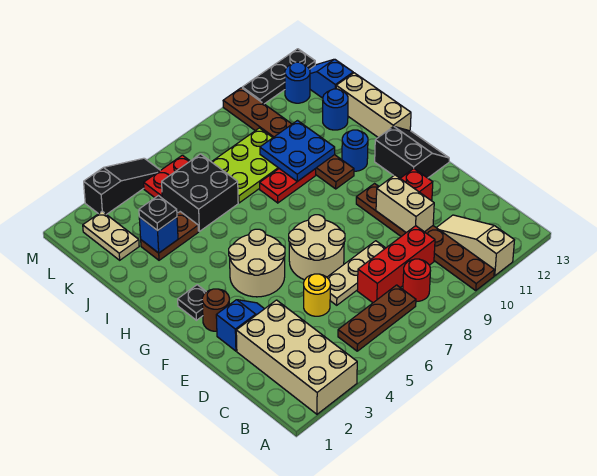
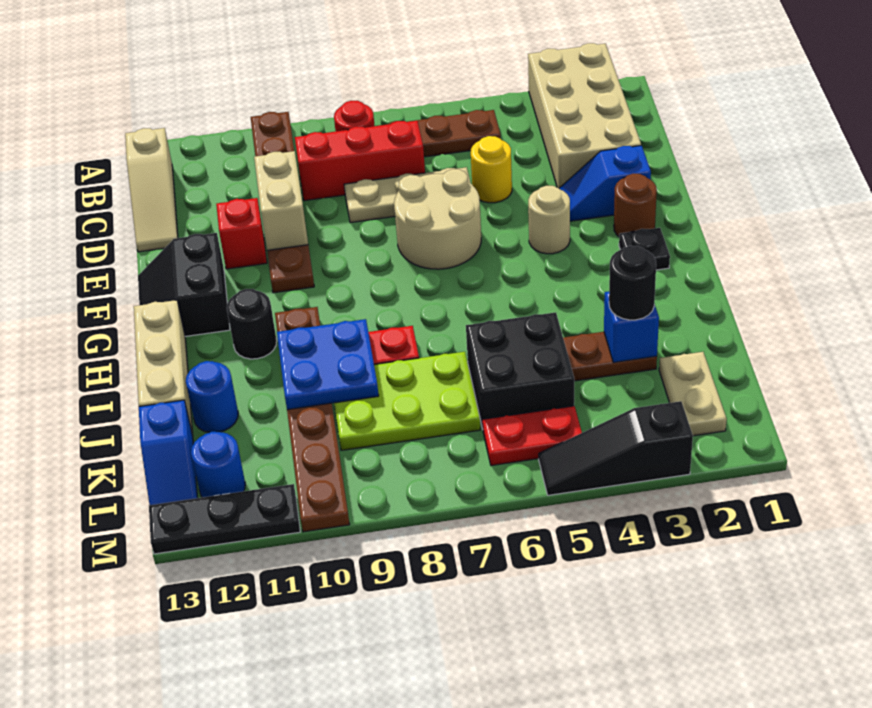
tan slope A11:C11 level 1 top A -> tan slope B13:D13 level 1 top B
tan round brick F4:G5 level 1 -> tan round brick F4 level 1
blue round brick H11 level 1 -> black round brick H11 level 1
black plate J3 level 3 -> black round brick J3 level 3

